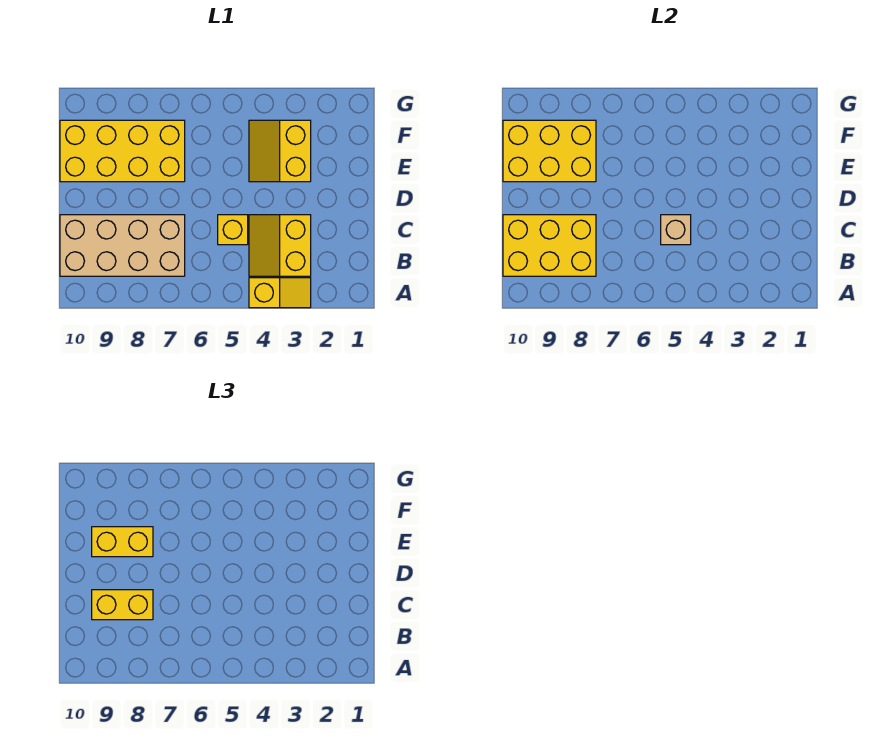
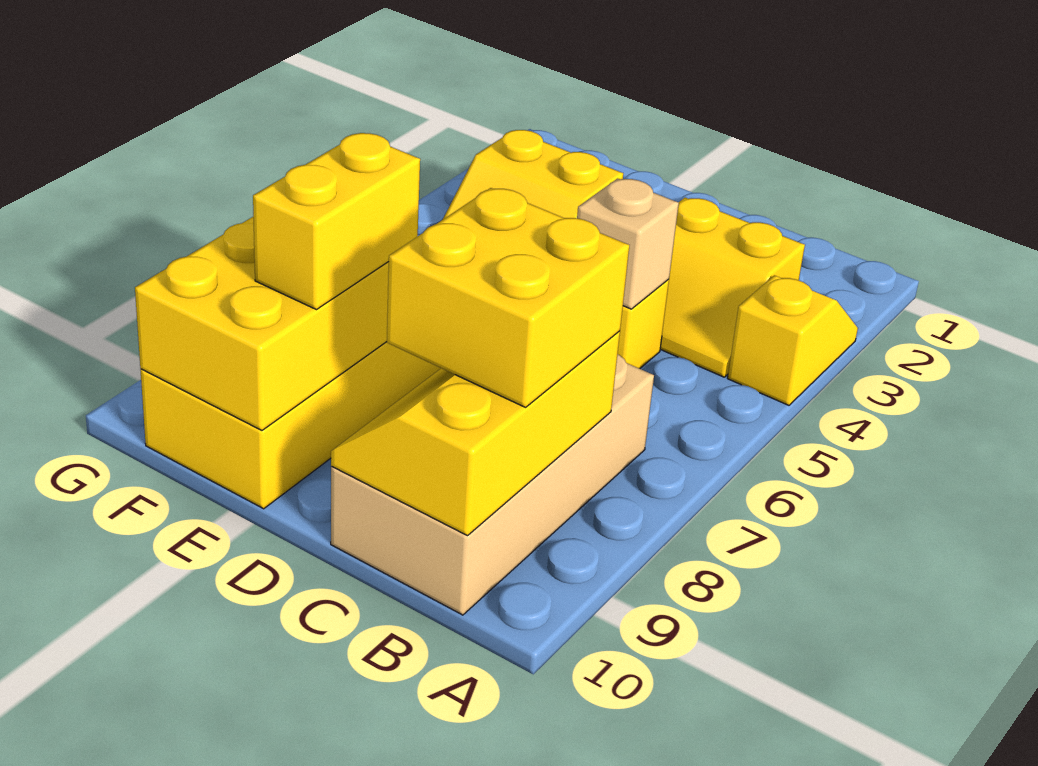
yellow brick B8:C10 level 2 -> yellow slope B8:C10 level 2 top B
yellow brick C8:C9 level 3 -> yellow brick B8:C9 level 3

